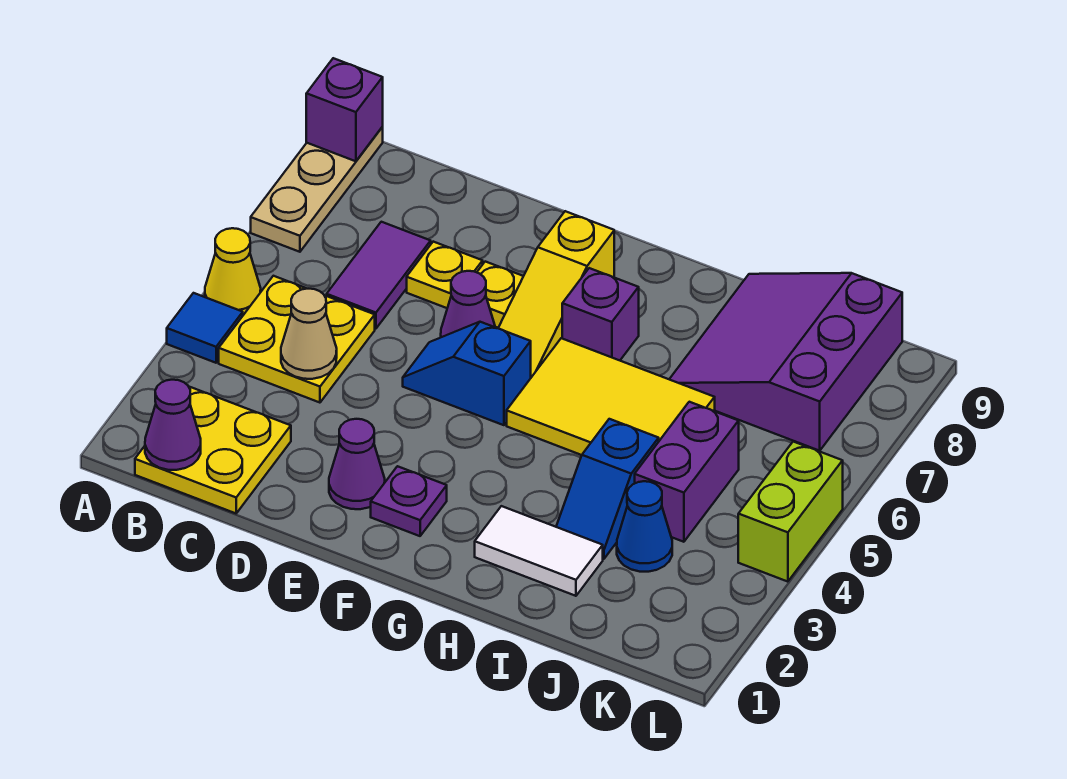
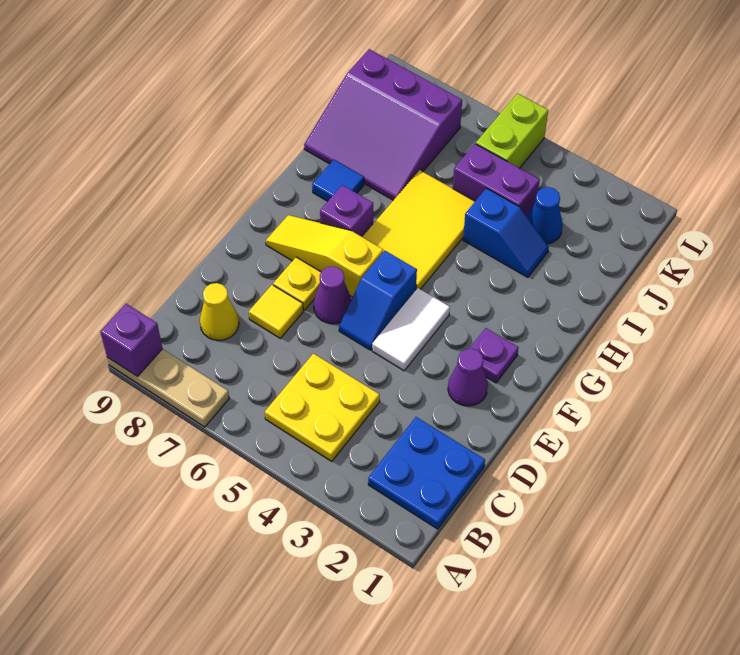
blue tile A4 level 1 -> blue tile H8 level 1
yellow cone A5 level 1 -> yellow cone C8 level 1
yellow plate B1:C2 level 1 -> blue plate B1:C2 level 1
purple cone B1 level 2 -> none
tan cone C4 level 2 -> none
purple tile C6:C7 level 1 -> none
yellow plate D7 level 1 -> yellow tile D7 level 1
yellow slope F6:F8 level 1 top 8 -> yellow slope F6:F8 level 1 top 6
white tile H2:I2 level 1 -> white tile E4:F4 level 1
lime brick L4:L5 level 1 -> lime brick K5:L5 level 1

